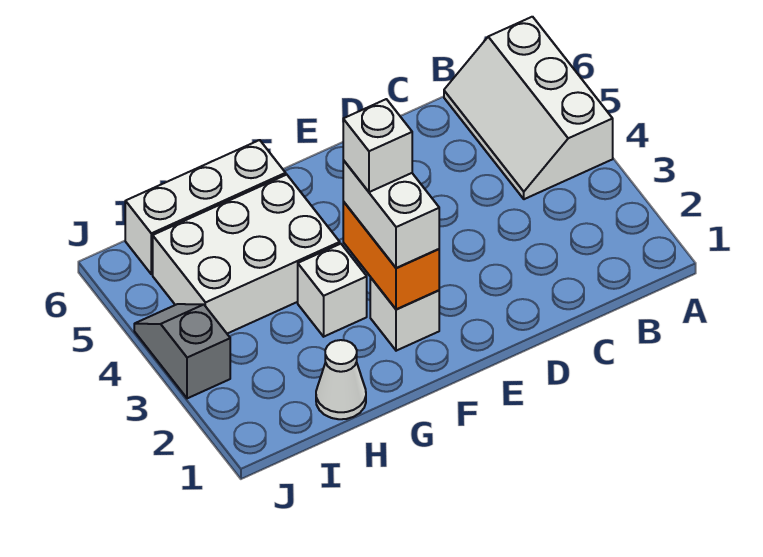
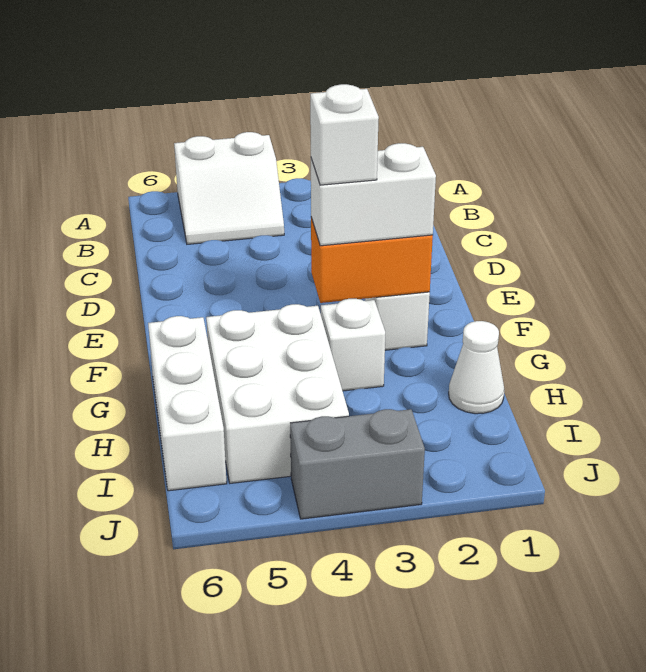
white slope A4:B6 level 1 top A -> white slope A4:B5 level 1 top A
grey slope J3:J4 level 1 top 3 -> grey brick J3:J4 level 1

